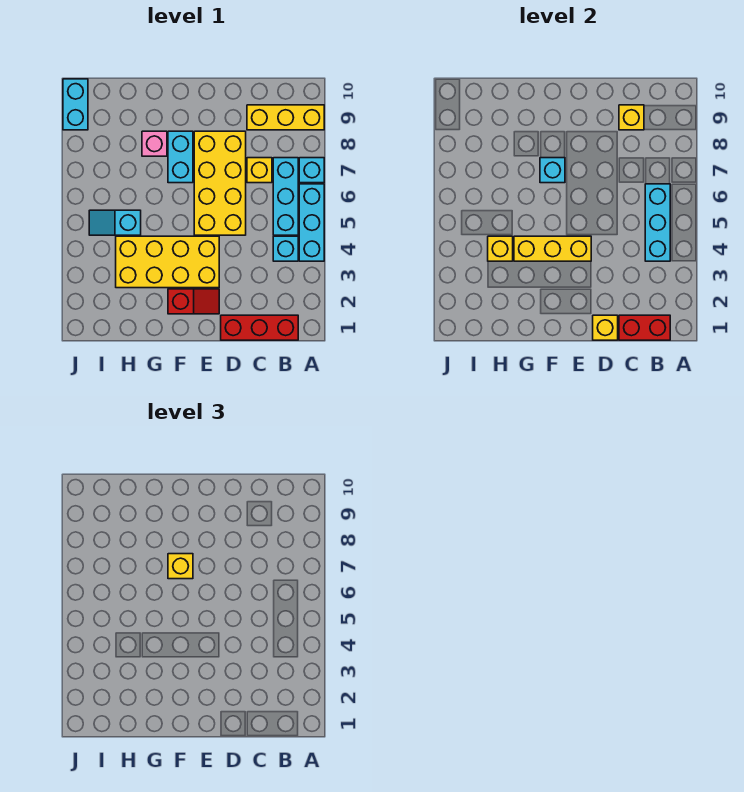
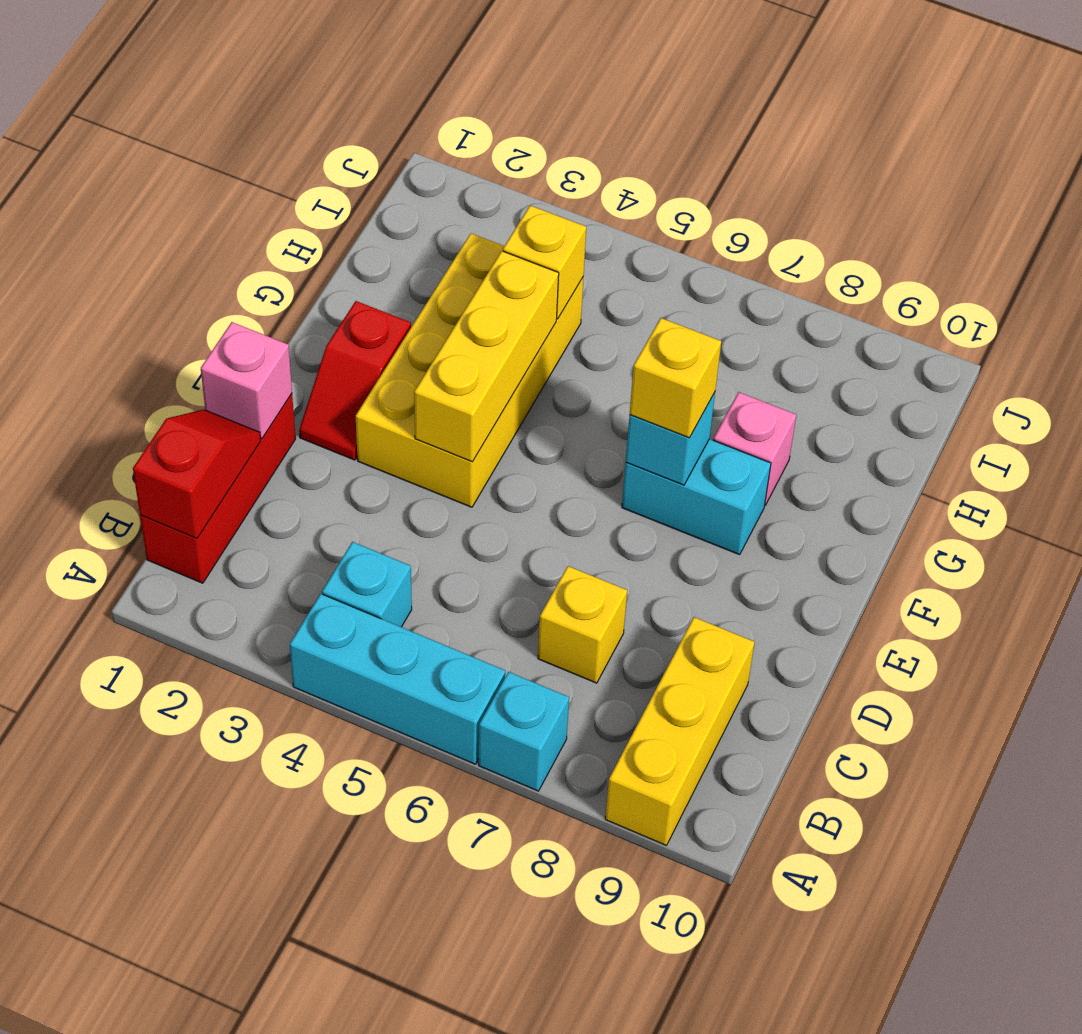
red brick B1:C1 level 2 -> red slope B1:C1 level 2 top B
cyan brick B4:B6 level 2 -> none
cyan brick B5:B7 level 1 -> none
yellow brick C9 level 2 -> none
yellow brick D1 level 2 -> pink brick D1 level 2
yellow brick D5:E8 level 1 -> none
cyan slope H5:I5 level 1 top H -> none
cyan brick J9:J10 level 1 -> none

